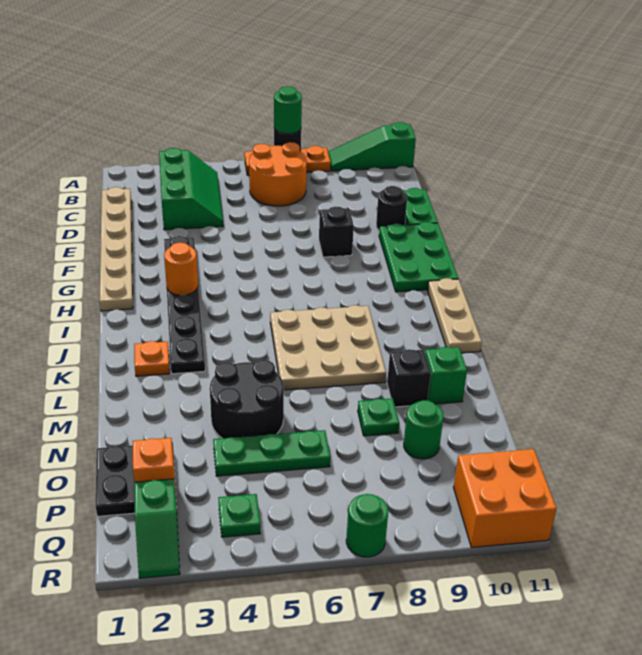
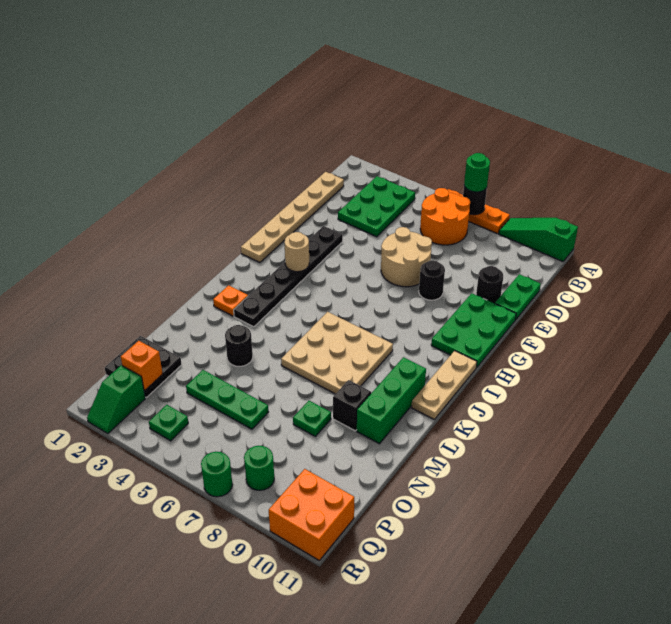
green slope B3:D4 level 1 top 3 -> green plate B3:D4 level 1
none -> tan round brick E6:F7 level 1
black brick F8 level 1 -> black round brick F8 level 1
orange round brick H3 level 2 -> tan round brick H3 level 2
black round brick M4:N5 level 1 -> black round brick M4 level 1
green brick M10 level 1 -> green brick K10:M10 level 1
green round brick O9 level 1 -> green round brick Q8 level 1

